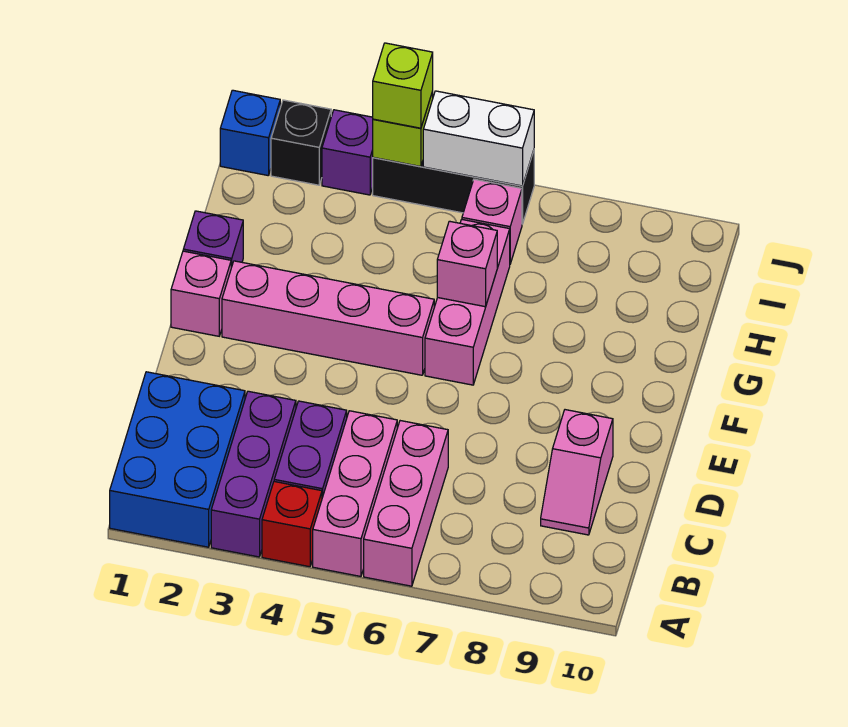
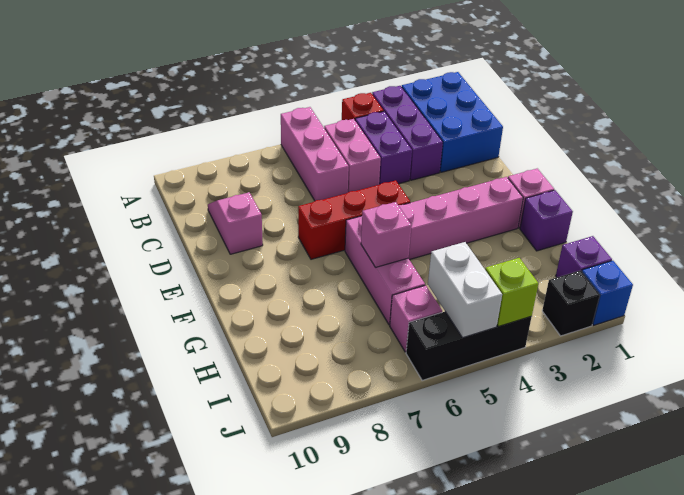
pink brick A5:C5 level 1 -> pink brick B5:C5 level 1
none -> red brick E5:E7 level 1
purple brick J3 level 1 -> purple brick I1 level 1
lime brick J4 level 3 -> none
white brick J5:J6 level 2 -> white brick I5:J5 level 2

